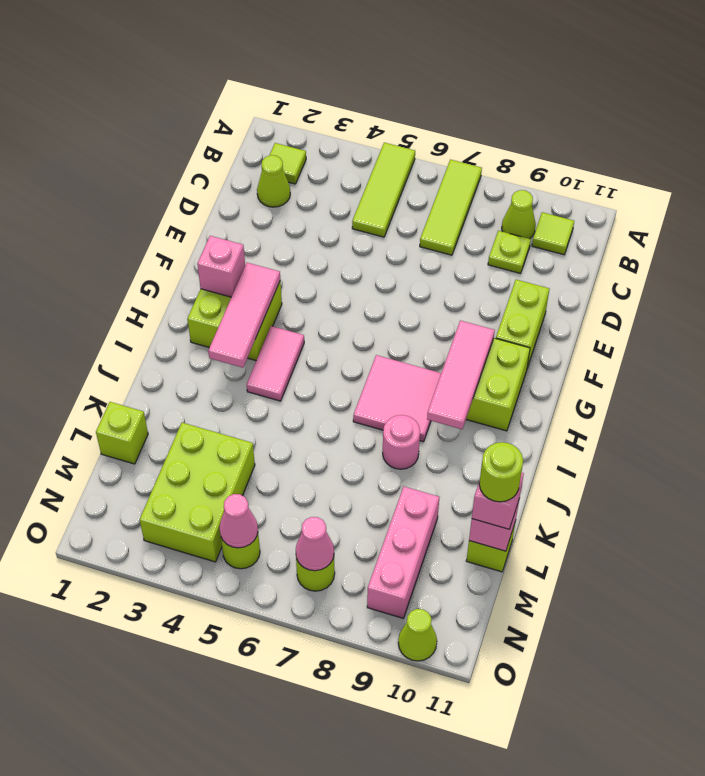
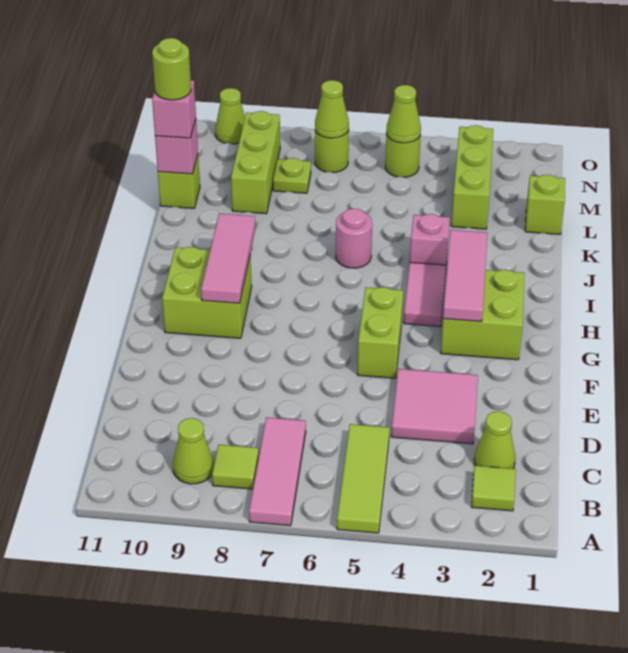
lime tile A7:C7 level 1 -> pink tile A7:C7 level 1
lime tile B10 level 1 -> lime tile B8 level 1
lime plate C9 level 1 -> lime plate M8 level 1
lime brick E10:F10 level 1 -> lime brick F5:G5 level 1
pink brick G2 level 2 -> pink brick J4 level 1
pink tile H7:I8 level 1 -> pink tile D3:E4 level 1
pink round brick J8 level 1 -> pink round brick J6 level 1
lime brick L3:N4 level 1 -> lime brick L3:N3 level 1
pink brick L9:N9 level 1 -> lime brick L9:N9 level 1
pink cone N5 level 2 -> lime cone N5 level 2
pink cone N7 level 2 -> lime cone N7 level 2

